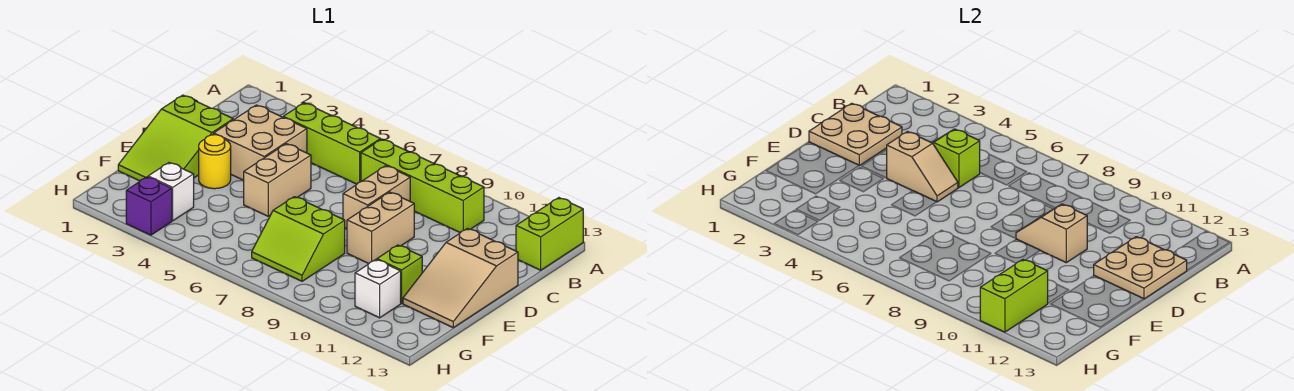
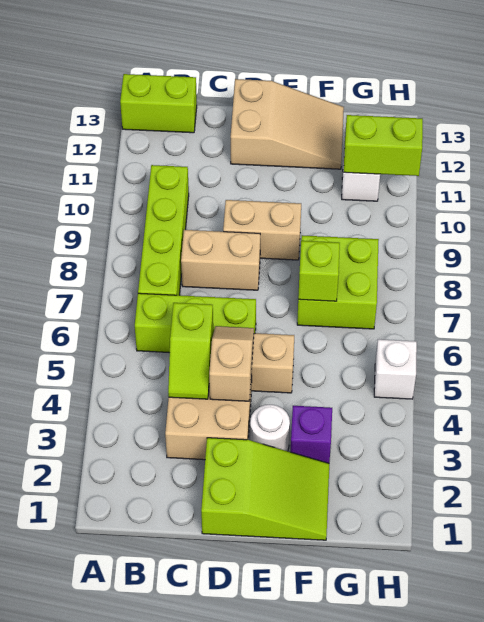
lime brick B4:B6 level 1 -> lime brick B6:D6 level 1
tan plate C1:D2 level 2 -> none
tan plate C12:D13 level 2 -> none
tan slope D9:D10 level 2 top 10 -> none
yellow round brick E3 level 1 -> white round brick E3 level 1
lime slope F7:G8 level 1 top F -> lime brick F7:G8 level 1
lime brick F11 level 1 -> lime brick F7 level 2
white brick G3 level 1 -> white brick H5 level 1
purple brick H3 level 1 -> purple brick F3 level 1

